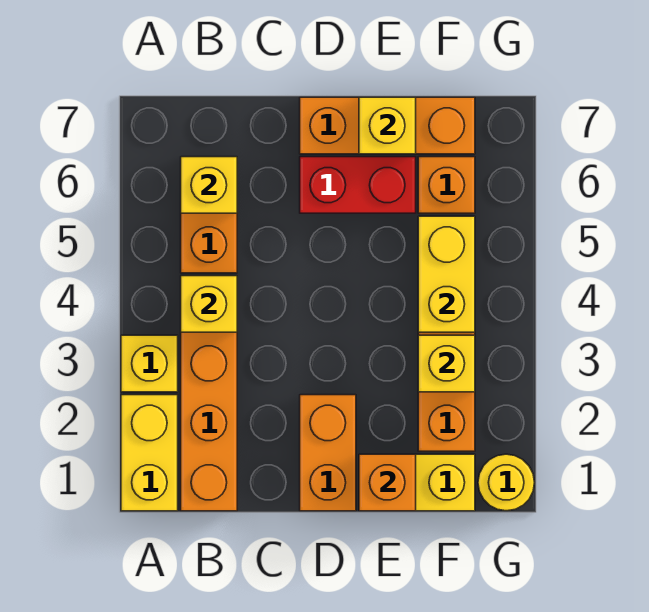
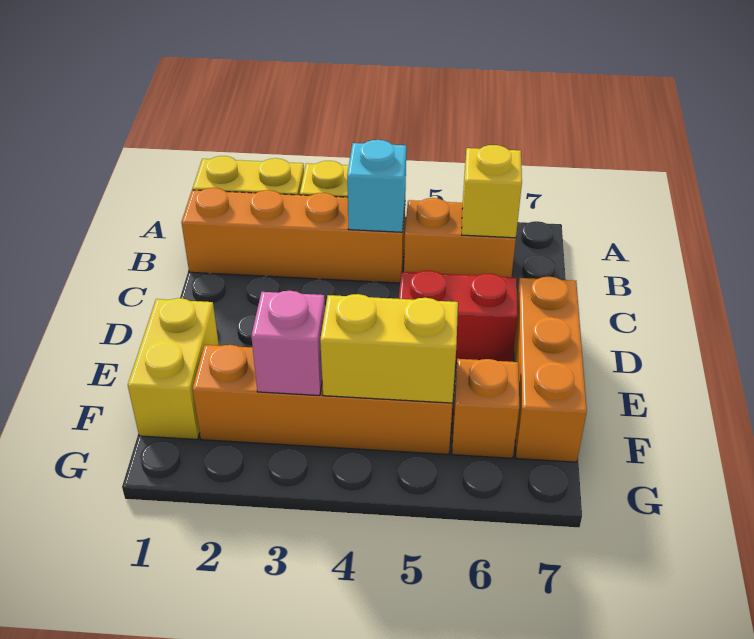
yellow brick B4 level 2 -> cyan brick B4 level 2
orange brick D1:D2 level 1 -> none
red brick D6:E6 level 1 -> red brick D5:D6 level 1
orange brick E1 level 2 -> none
yellow brick E7 level 2 -> none
yellow brick F3 level 2 -> pink brick F3 level 2
yellow round brick G1 level 1 -> none

